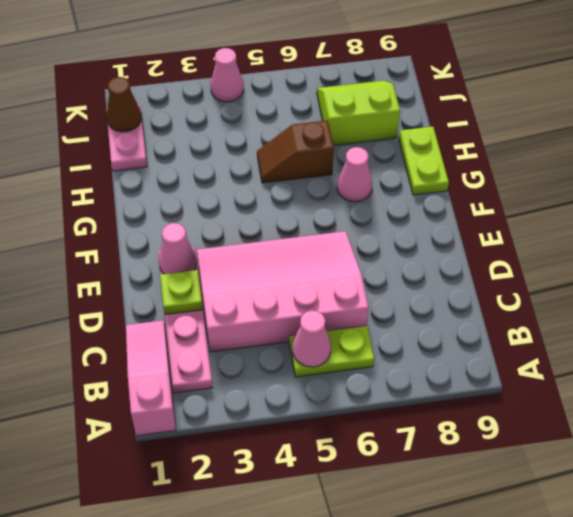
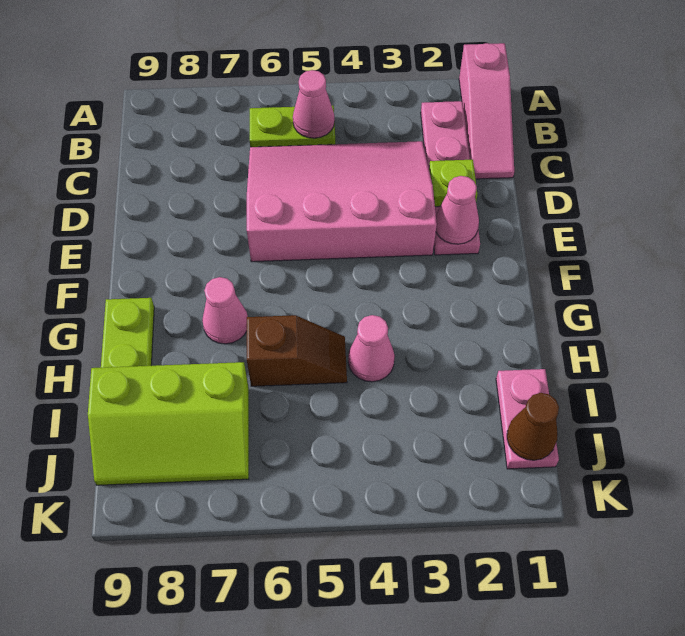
pink slope C3:E6 level 1 top C -> pink slope C3:E6 level 1 top E
lime slope I7:J8 level 1 top I -> lime slope I7:J9 level 1 top I
pink cone K4 level 1 -> pink cone H4 level 1

